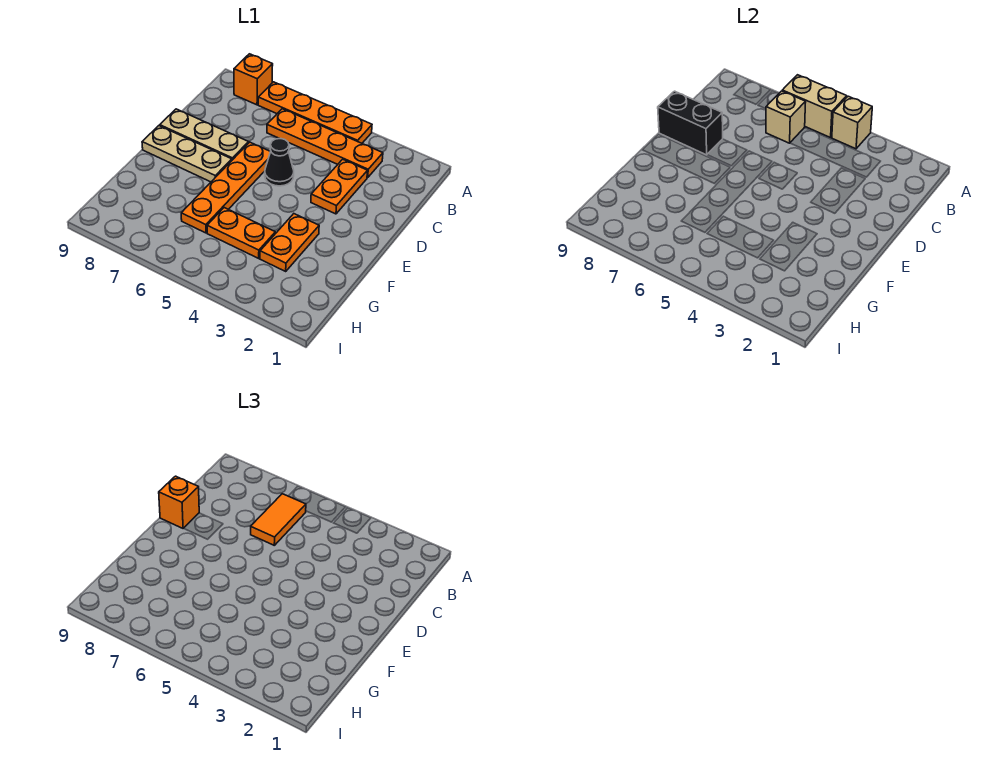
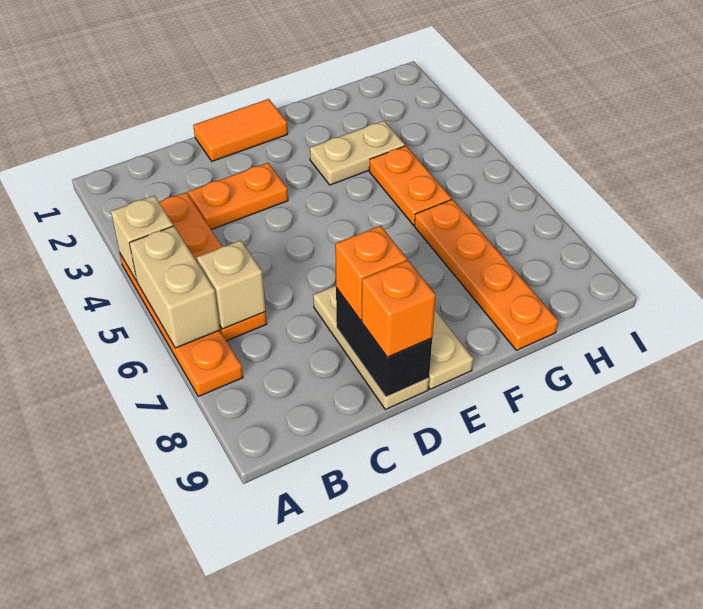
orange brick A8 level 1 -> orange brick D8 level 3
orange tile B6:C6 level 3 -> orange tile D1:E1 level 1
black cone D5 level 1 -> none
orange plate D6:G6 level 1 -> orange plate G6:G9 level 1
orange plate F3:G3 level 1 -> tan plate F3:G3 level 1

